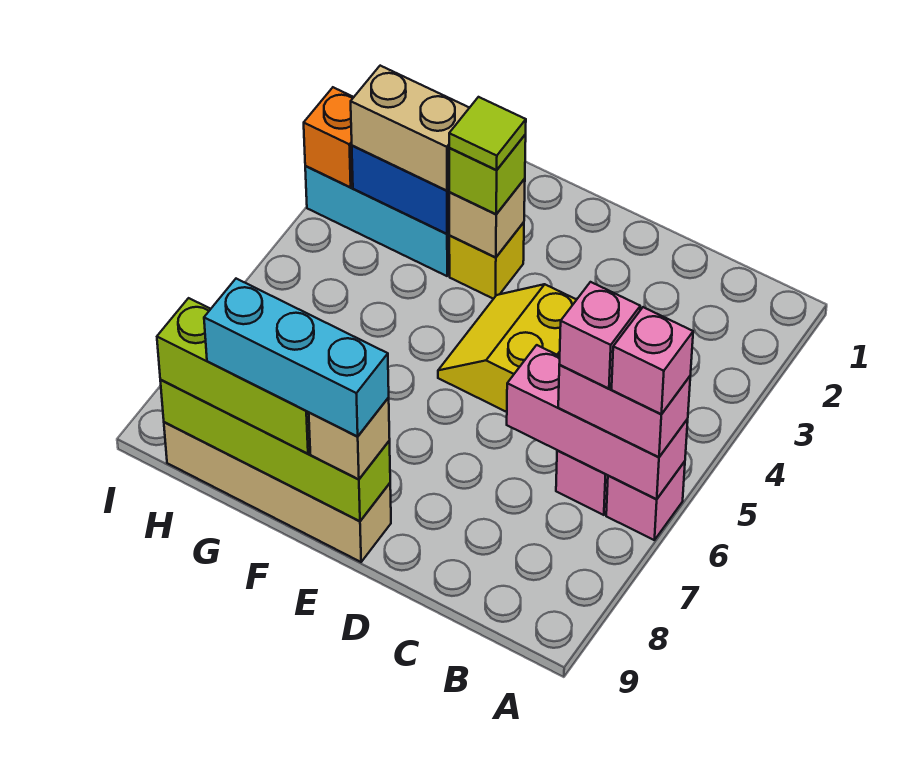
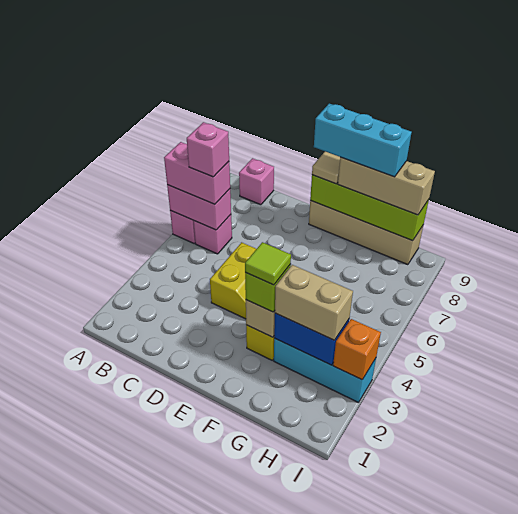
pink brick A6:C6 level 2 -> pink brick A6:B6 level 2
pink brick A6 level 4 -> pink brick B9 level 1
tan brick E9 level 3 -> tan tile E9 level 3
lime brick F9:H9 level 3 -> tan brick F9:H9 level 3

